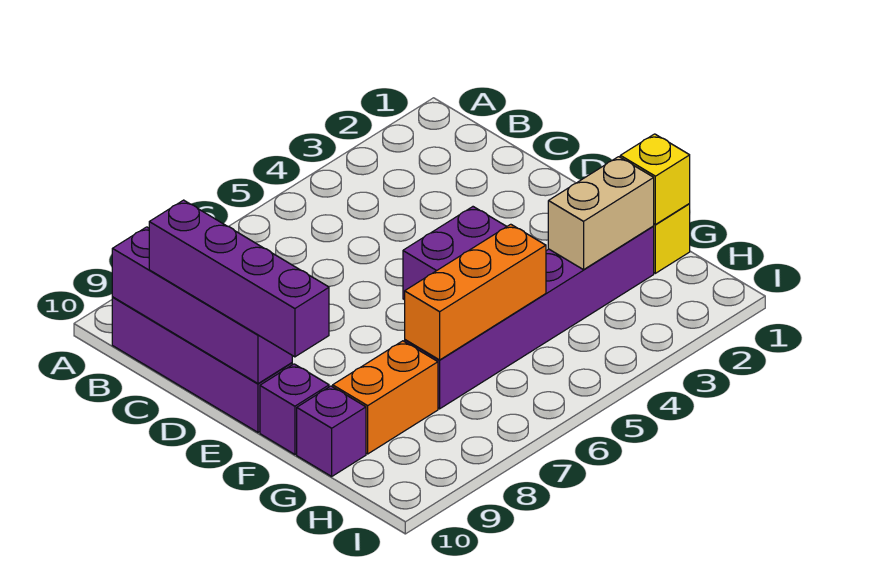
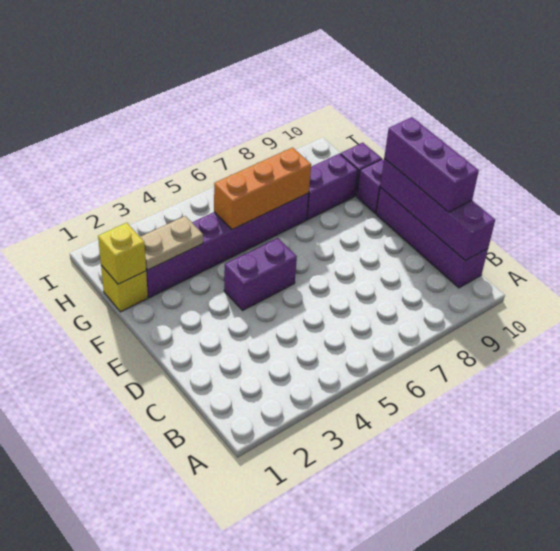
purple brick C10:F10 level 3 -> purple brick C10:E10 level 3
tan brick G2:G3 level 2 -> tan plate G2:G3 level 2
orange brick G8:G9 level 1 -> purple brick G8:G9 level 1

